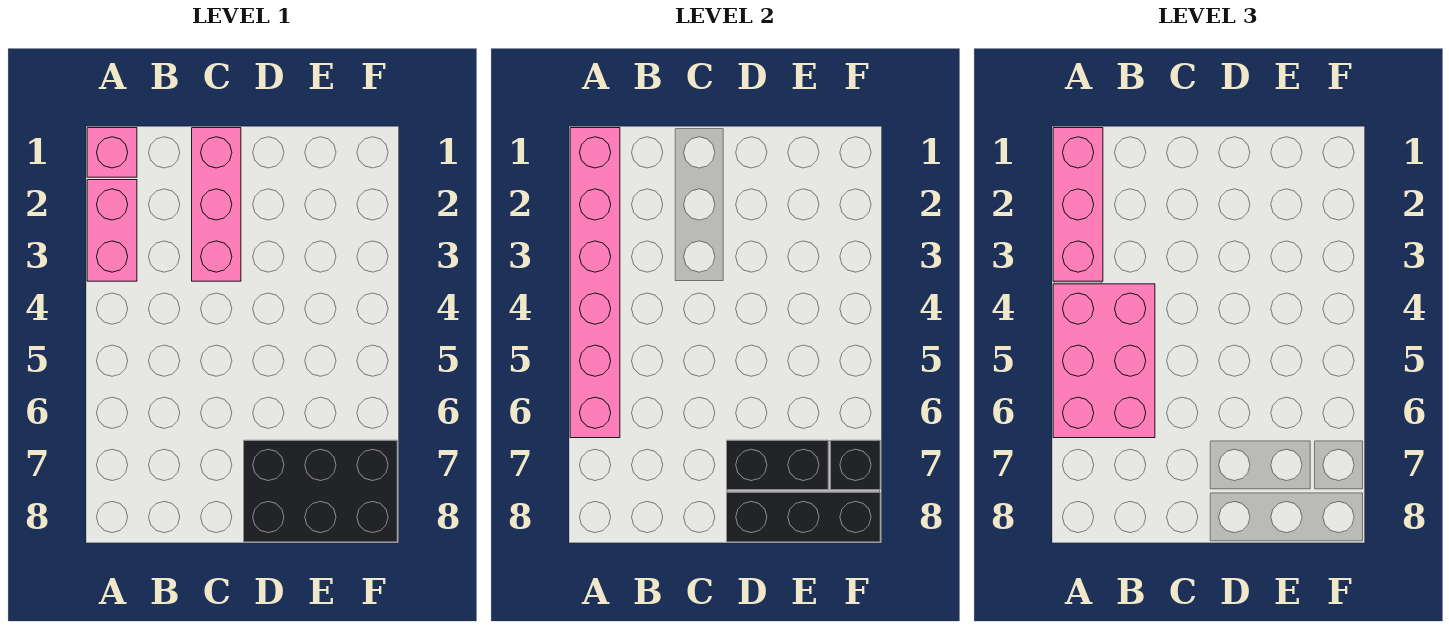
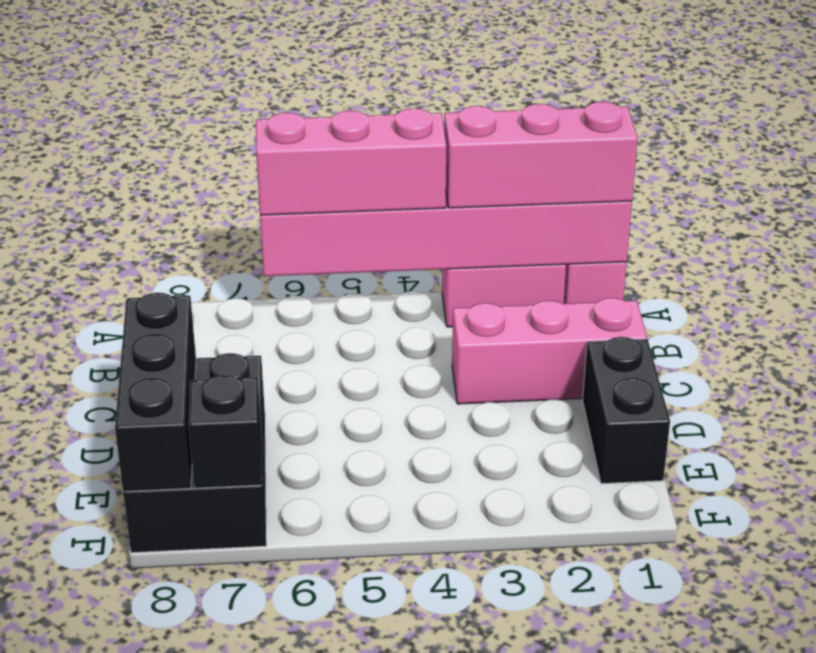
pink brick A4:B6 level 3 -> pink brick A4:A6 level 3
black brick D7:E7 level 2 -> black brick D1:E1 level 1

